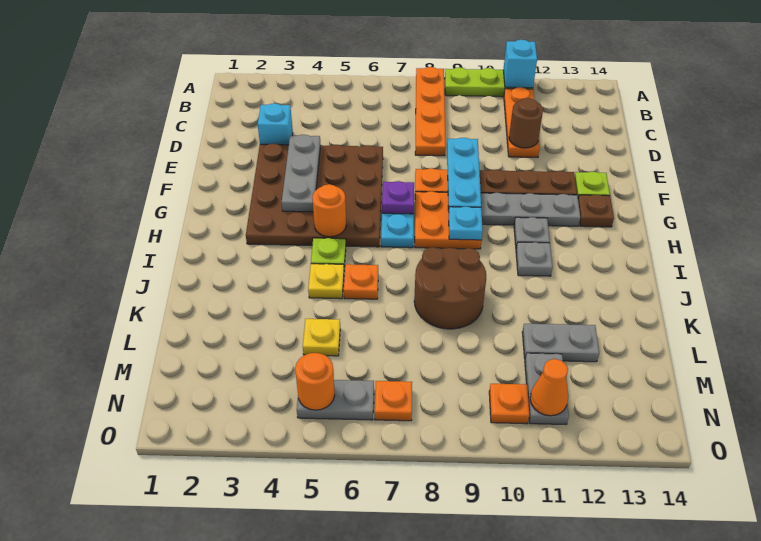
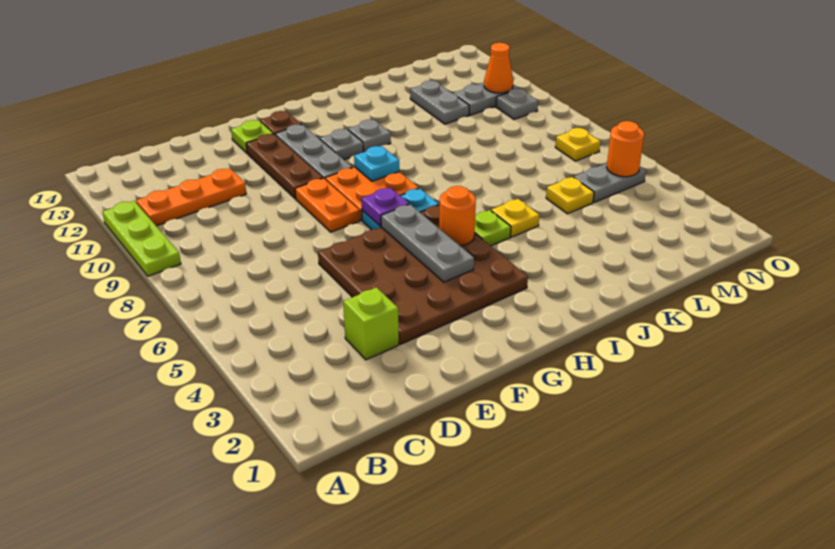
orange plate A8:D8 level 1 -> none
cyan brick A11 level 2 -> none
cyan brick D3 level 1 -> lime brick D3 level 1
brown round brick D11 level 2 -> none
grey plate E4:G4 level 2 -> grey plate G4:G6 level 2
cyan plate E9:G9 level 2 -> none
orange plate J6 level 1 -> none
brown round brick J8:K9 level 1 -> none
grey plate N5:N6 level 1 -> grey plate M5:N5 level 1
orange plate N7 level 1 -> yellow plate N7 level 1
orange plate N10 level 1 -> grey plate N10 level 1

